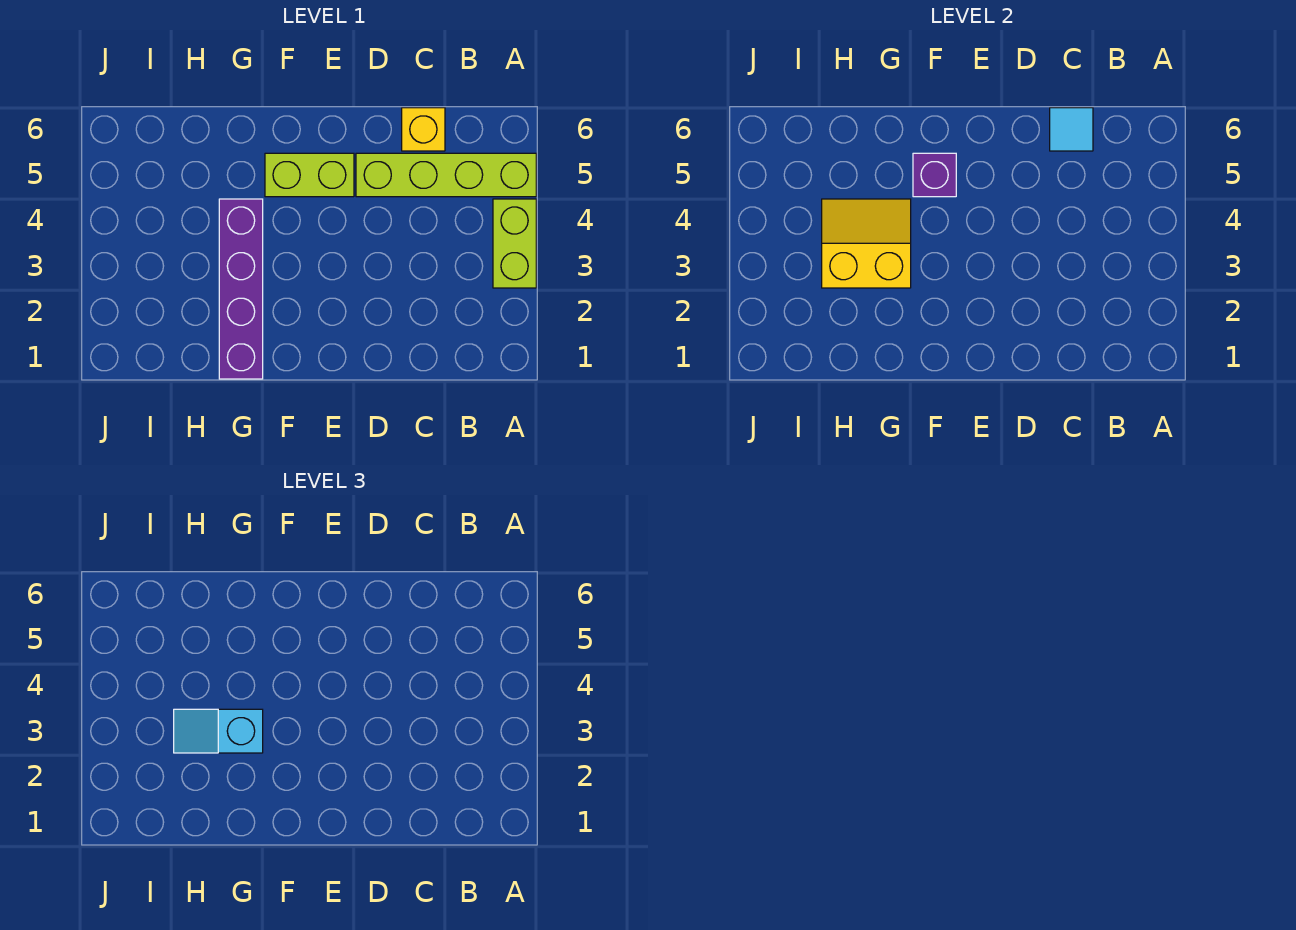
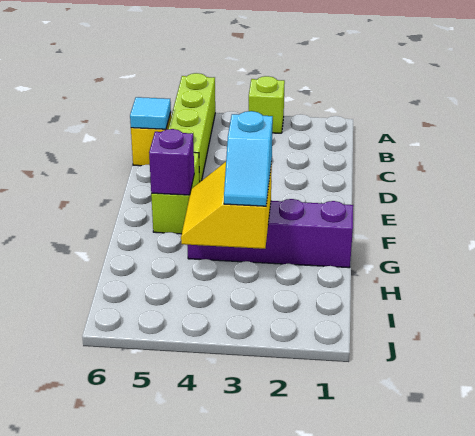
lime brick A3:A4 level 1 -> lime brick A3 level 1

